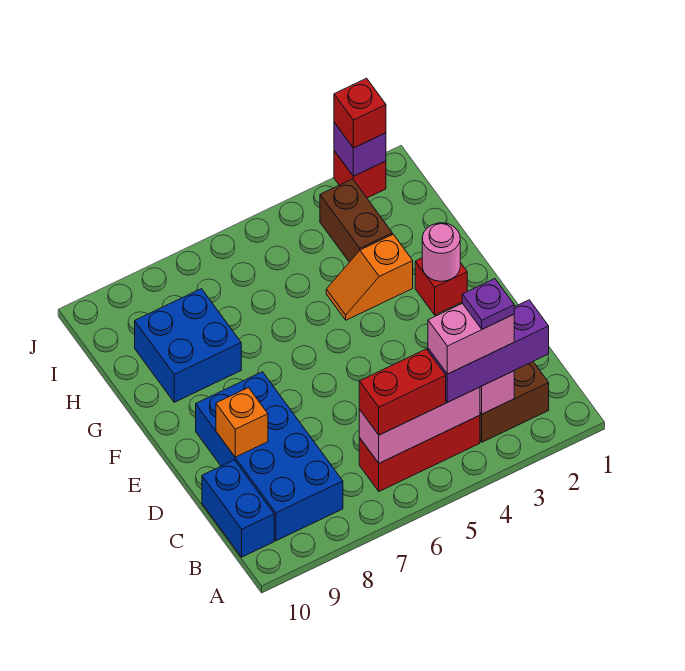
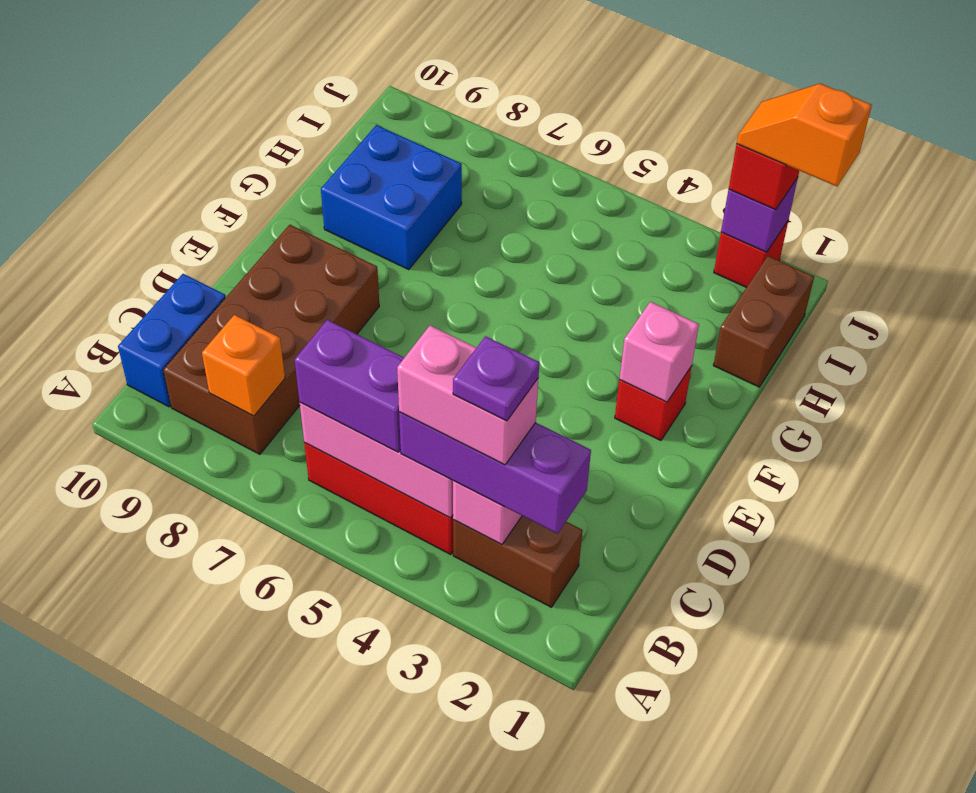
red brick B5:B6 level 3 -> purple brick B5:B6 level 3
blue brick B8:E9 level 1 -> brown brick B8:E9 level 1
orange brick D9 level 2 -> orange brick B8 level 2
pink round brick F2 level 2 -> pink brick F2 level 2
orange slope G3:G4 level 1 top 3 -> orange slope J1:J2 level 4 top 1
brown brick H3:I3 level 1 -> brown brick H1:I1 level 1

